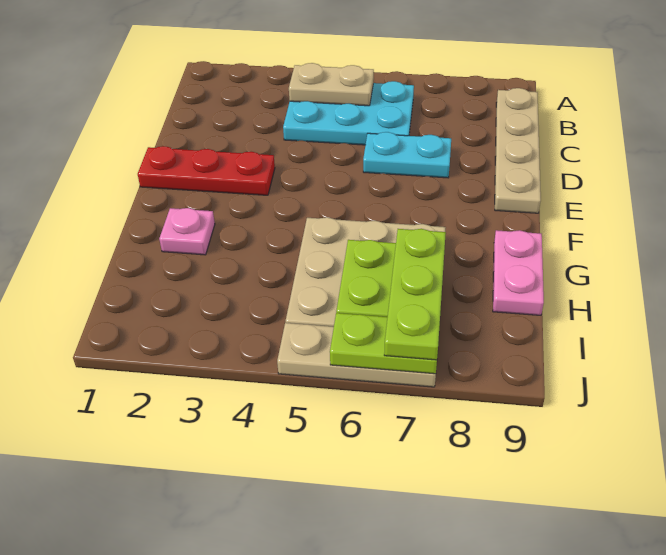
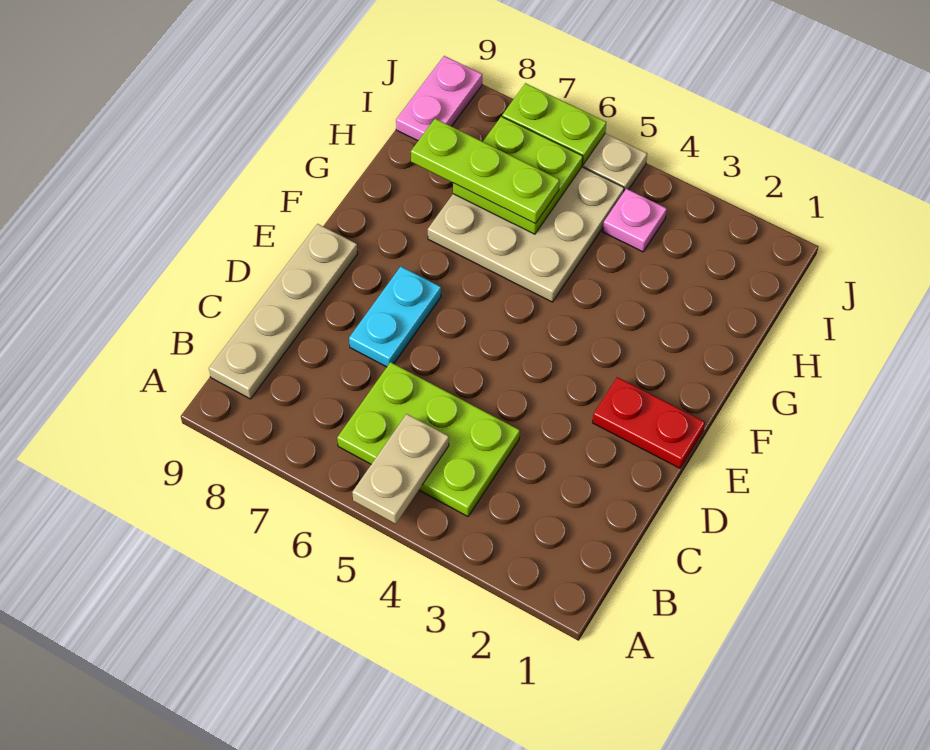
cyan plate B4:C6 level 1 -> lime plate B4:C6 level 1
tan plate B4:B5 level 2 -> tan plate A5:B5 level 2
cyan plate D6:D7 level 1 -> cyan plate D7:E7 level 1
red plate E1:E3 level 1 -> red plate E1:E2 level 1
pink plate G2 level 1 -> pink plate I4 level 1
pink plate G9:H9 level 1 -> pink plate I9:J9 level 1
lime plate H7:J7 level 3 -> lime plate H6:H8 level 3

